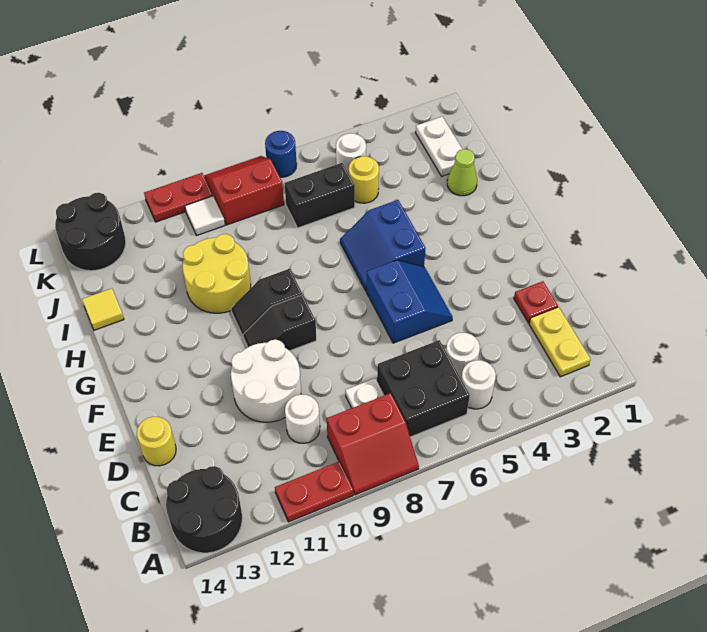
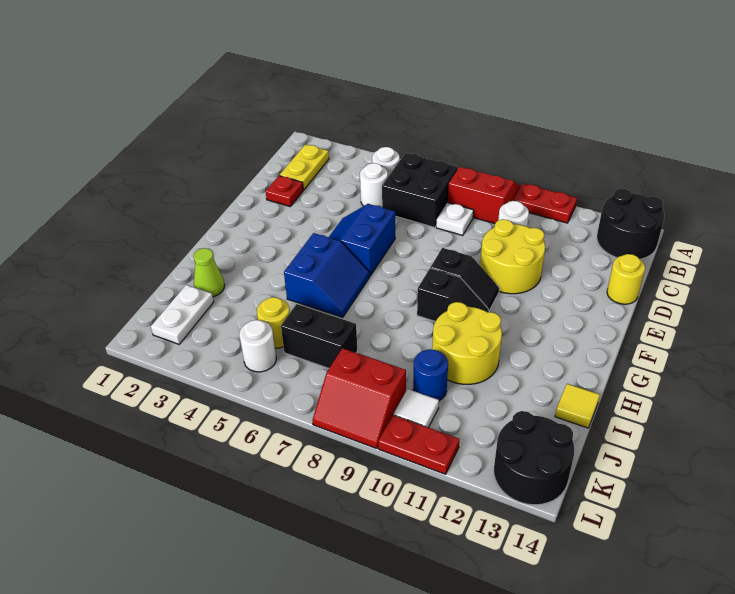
white round brick D10:E11 level 1 -> yellow round brick D10:E11 level 1
blue round brick L7 level 1 -> blue round brick J10 level 1

